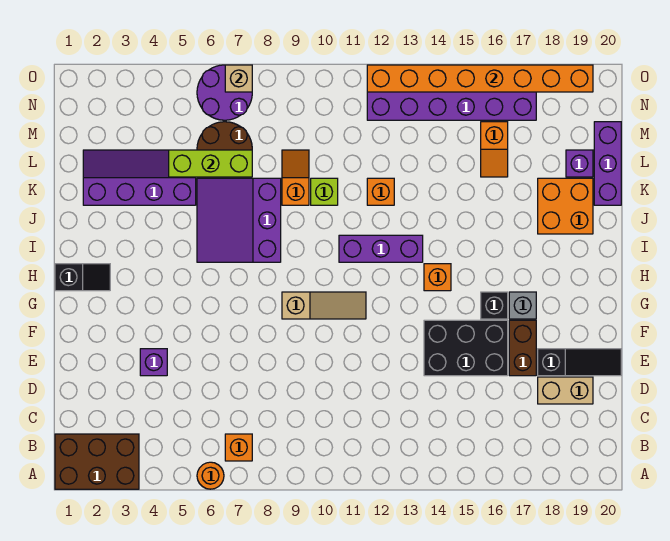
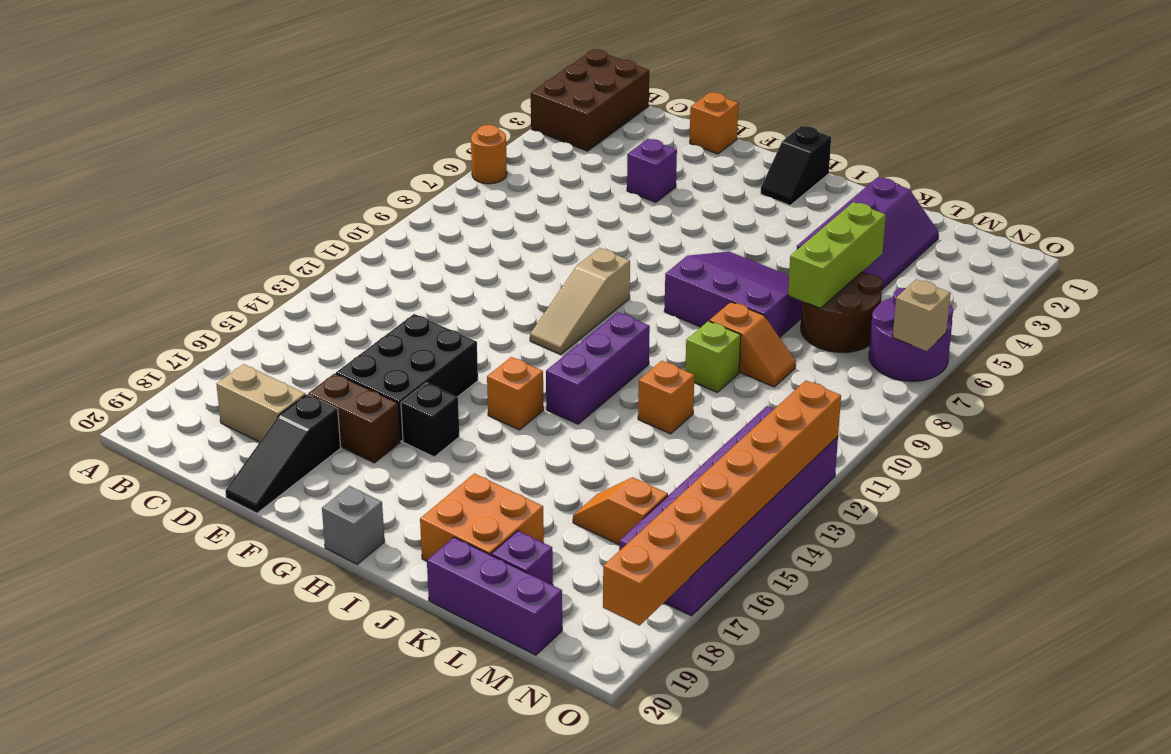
orange brick B7 level 1 -> orange brick E1 level 1
tan brick D18:D19 level 1 -> tan brick C18:D18 level 1
grey brick G17 level 1 -> grey brick H20 level 1

